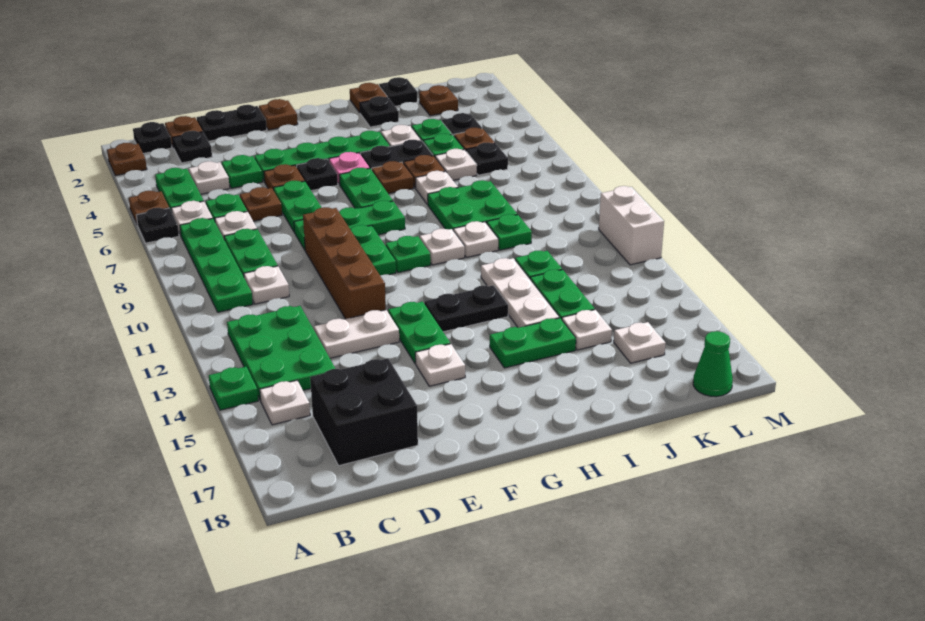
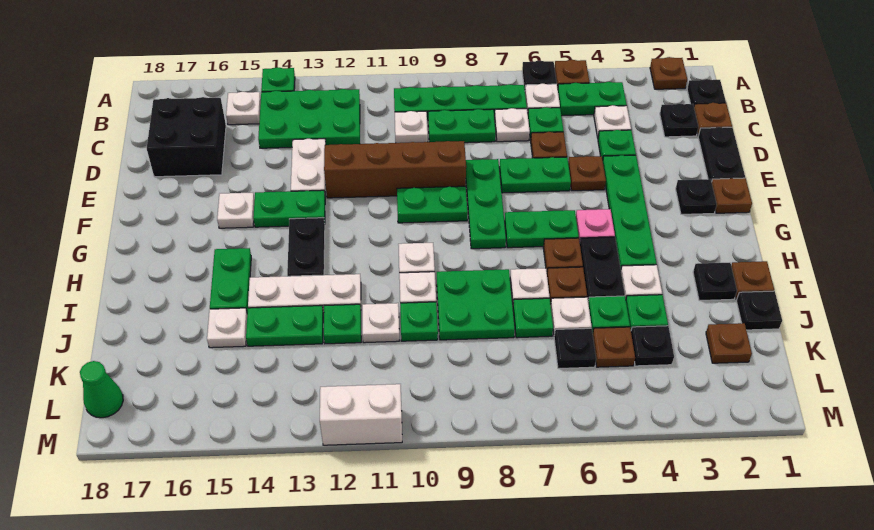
black plate F5 level 1 -> black plate F2 level 1
green plate G10 level 1 -> green plate J7 level 1
white plate K16 level 1 -> white plate J11 level 1

